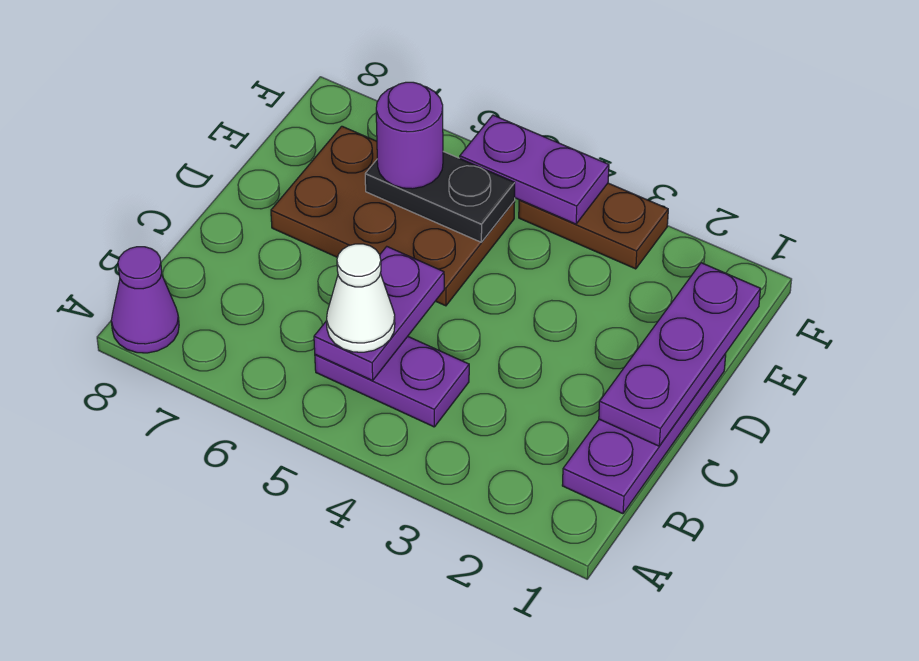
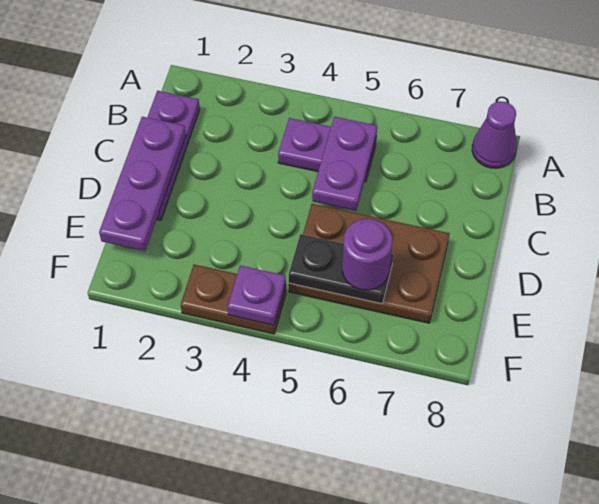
white cone B5 level 3 -> none
purple plate F4:F5 level 2 -> purple plate F4 level 2

